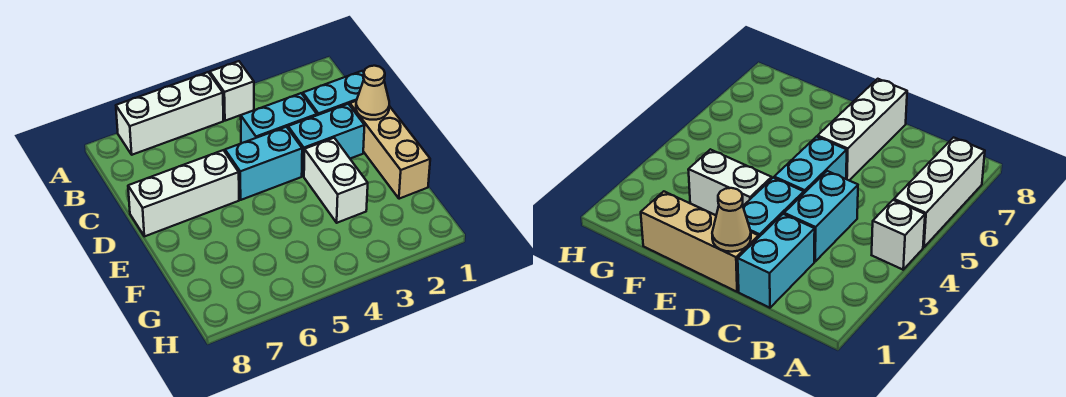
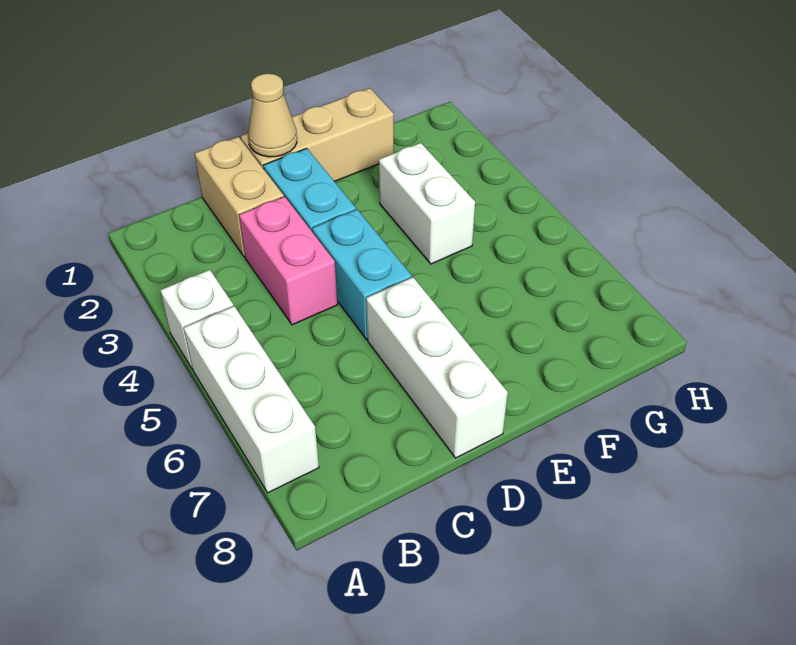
cyan brick C1:C2 level 1 -> tan brick C1:C2 level 1
cyan brick C3:C4 level 1 -> pink brick C3:C4 level 1
white brick E3:F3 level 1 -> white brick F3:F4 level 1

